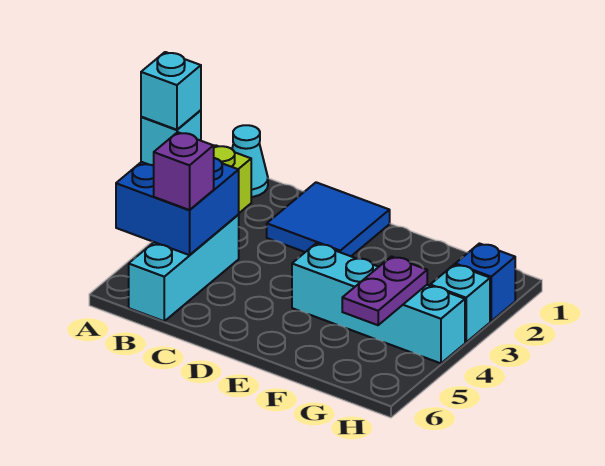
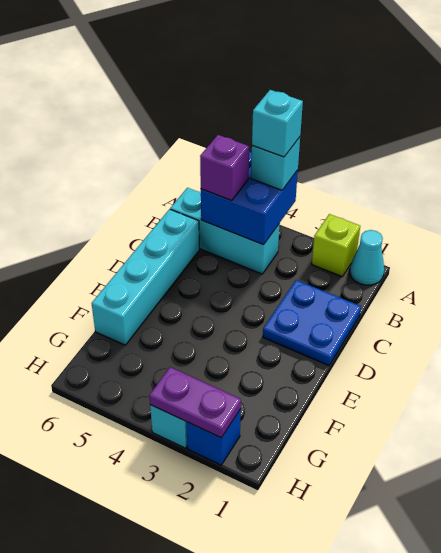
blue tile C1:D2 level 1 -> blue plate C1:D2 level 1
cyan brick E4:H4 level 1 -> cyan brick C6:F6 level 1
purple plate G4:G5 level 2 -> purple plate H2:H3 level 2

